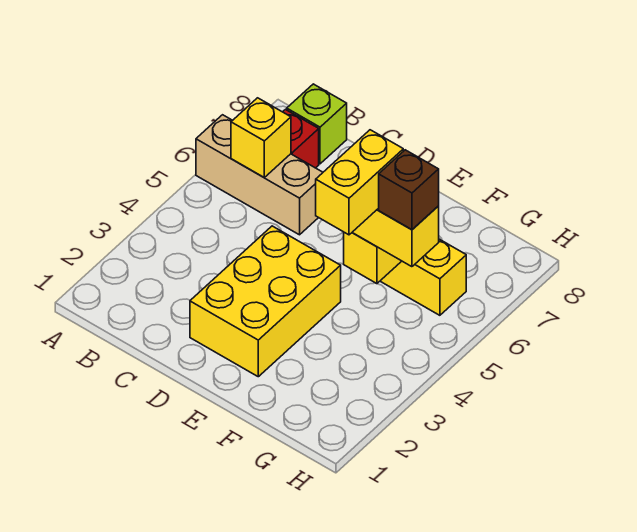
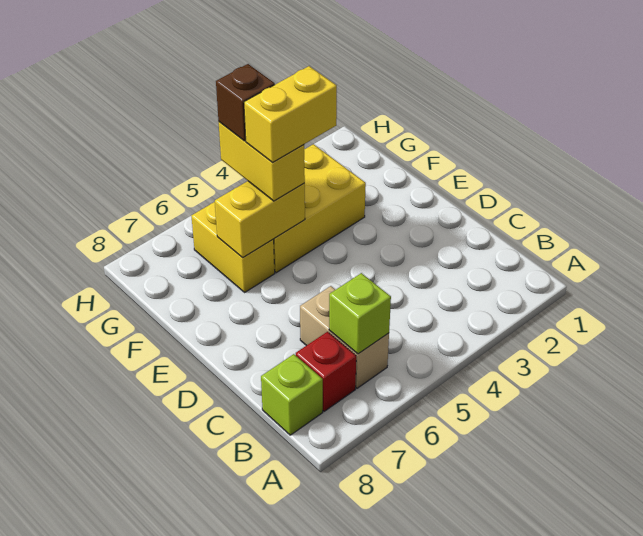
tan brick A6:C6 level 1 -> tan brick B6:C6 level 1
yellow brick B6 level 2 -> lime brick B6 level 2
yellow brick D2:E4 level 1 -> yellow brick F3:G5 level 1

